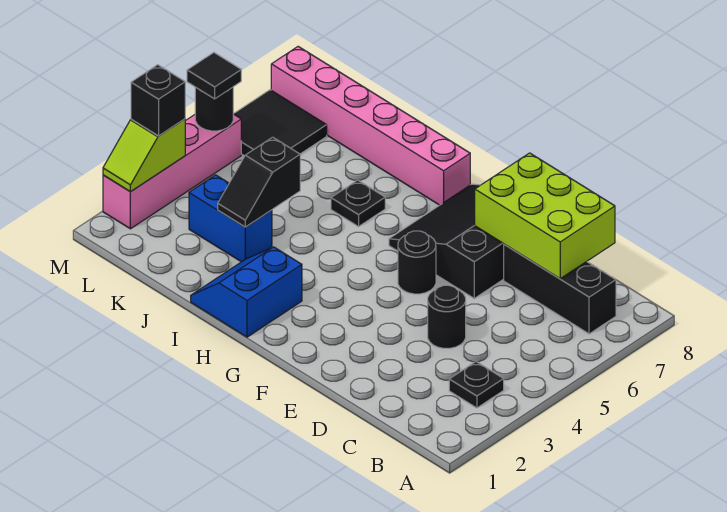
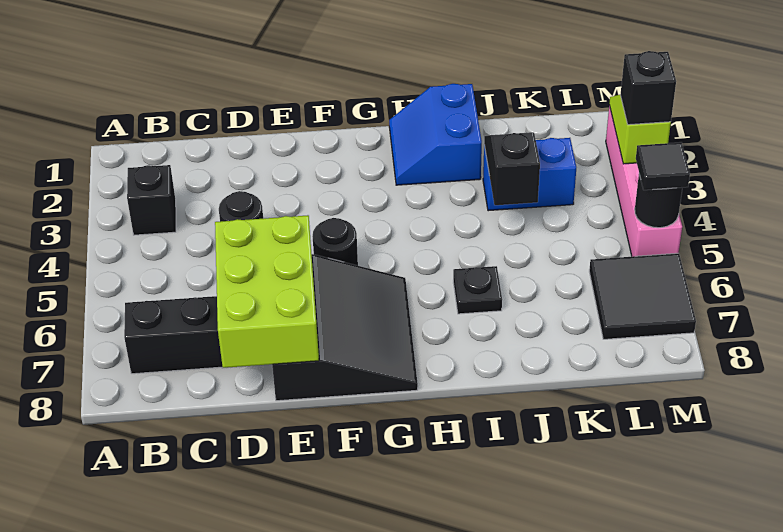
black plate B3 level 1 -> black brick B3 level 1
lime brick C7:E8 level 2 -> lime brick D6:E8 level 2
blue slope H1:I2 level 1 top H -> blue slope H1:I2 level 1 top I
pink brick H8:M8 level 1 -> none

